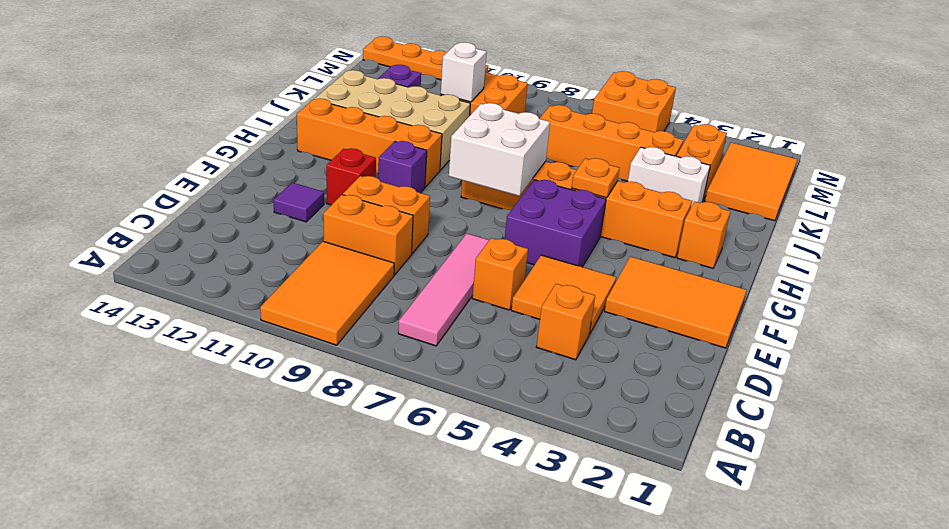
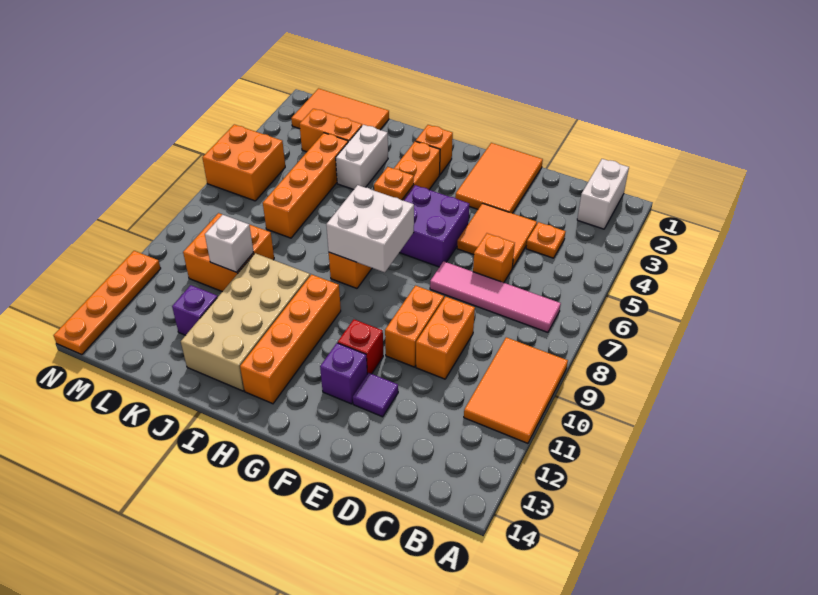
orange tile A9:C10 level 1 -> orange tile A9:B11 level 1
none -> white brick B1:B2 level 1
orange brick C4 level 1 -> orange plate C4 level 1
purple brick G10 level 1 -> purple brick F12 level 1

